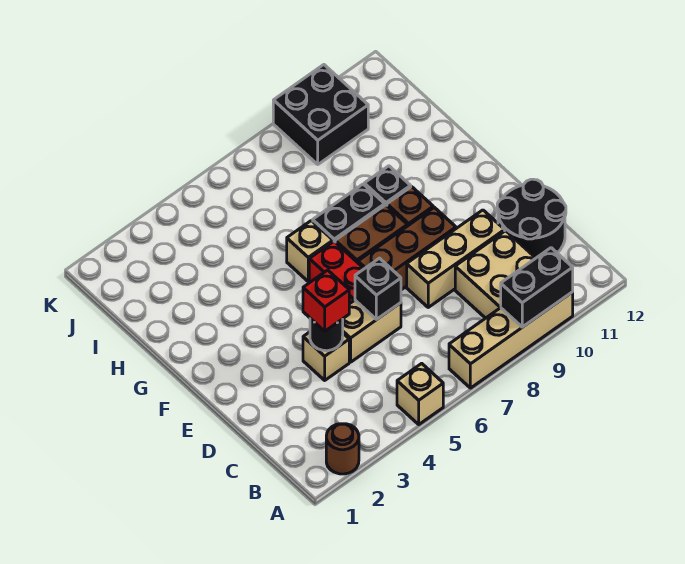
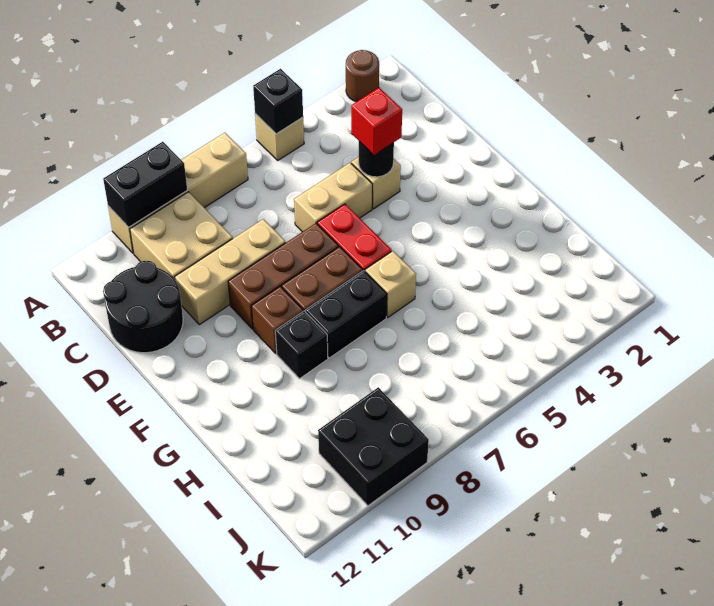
black brick D6 level 2 -> black brick A5 level 2

